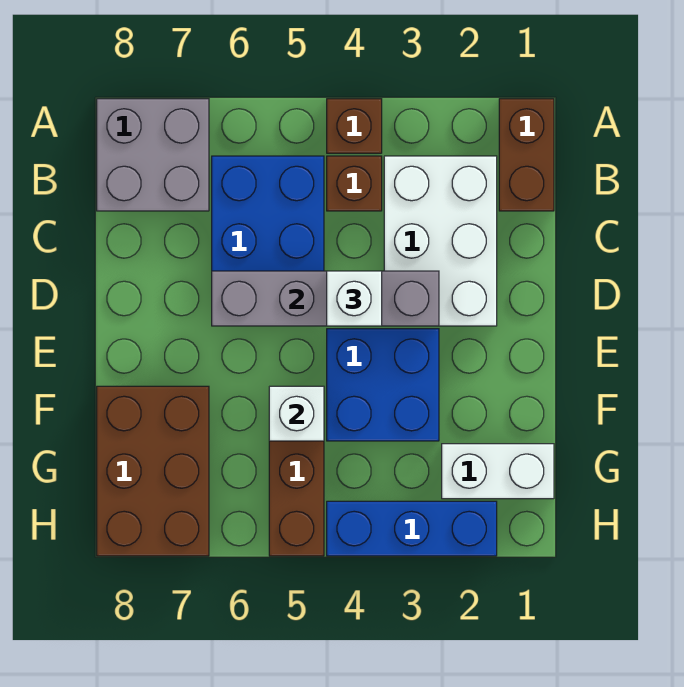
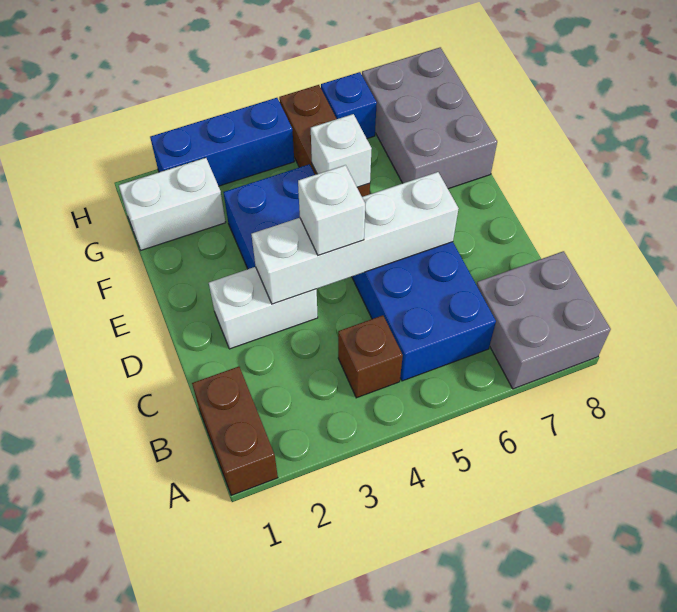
brown brick A4 level 1 -> none
white brick B2:D3 level 1 -> white brick D2:D3 level 1
grey brick D3:D6 level 2 -> white brick D3:D6 level 2
brown brick F7:H8 level 1 -> grey brick F7:H8 level 1
none -> blue brick H6 level 1

